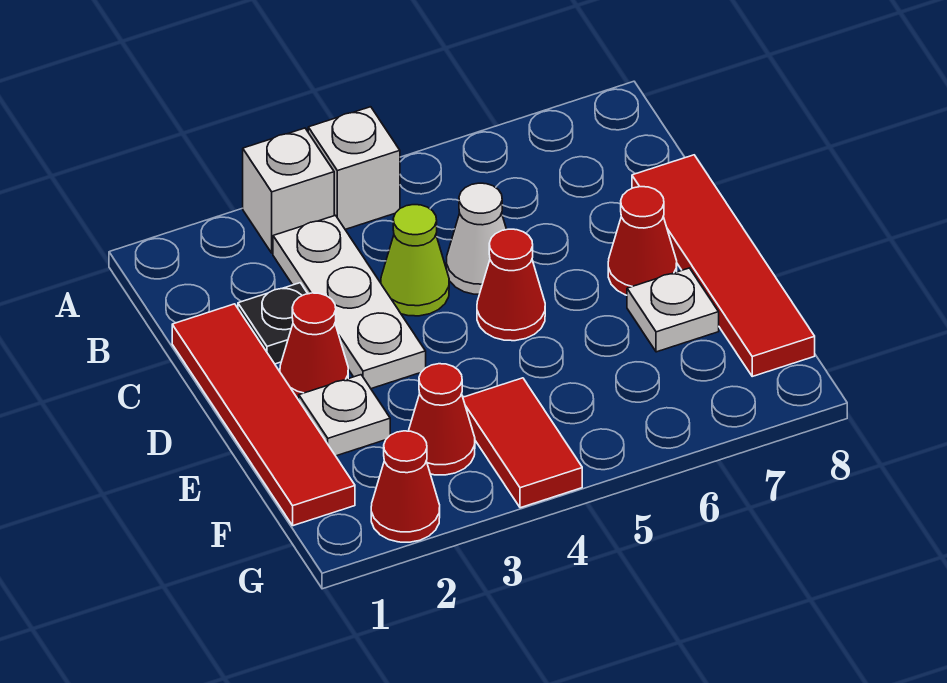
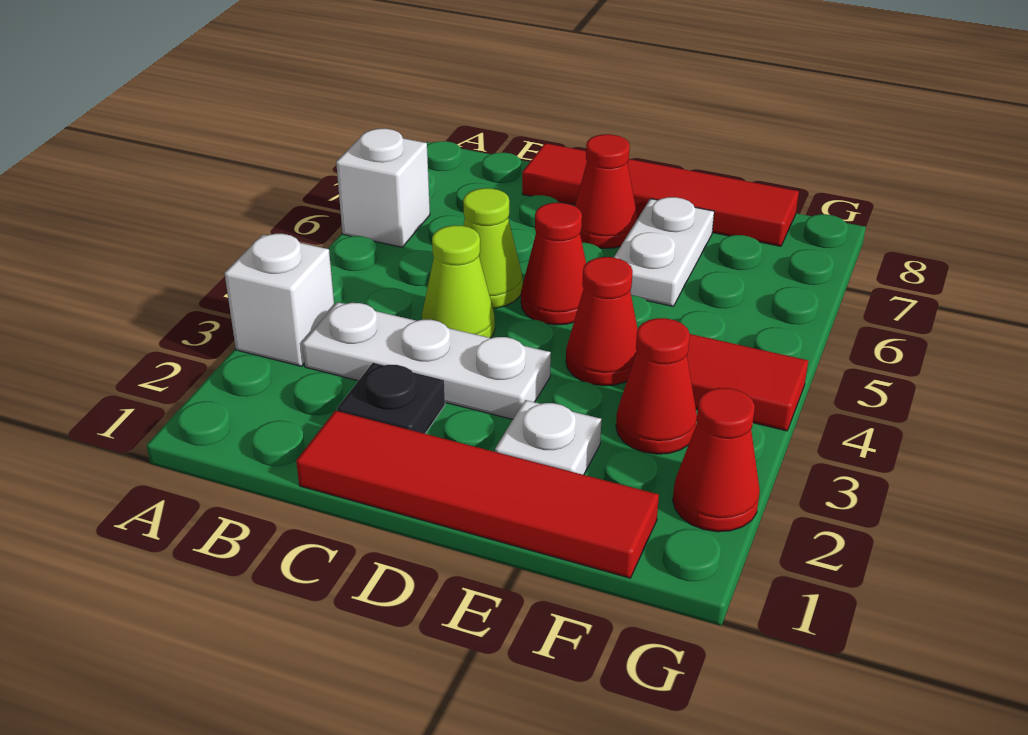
white brick A4 level 1 -> white brick A6 level 1
white cone C5 level 1 -> lime cone C5 level 1
red cone D2 level 1 -> red cone E4 level 1
white plate E7 level 1 -> white plate E6:E7 level 1

